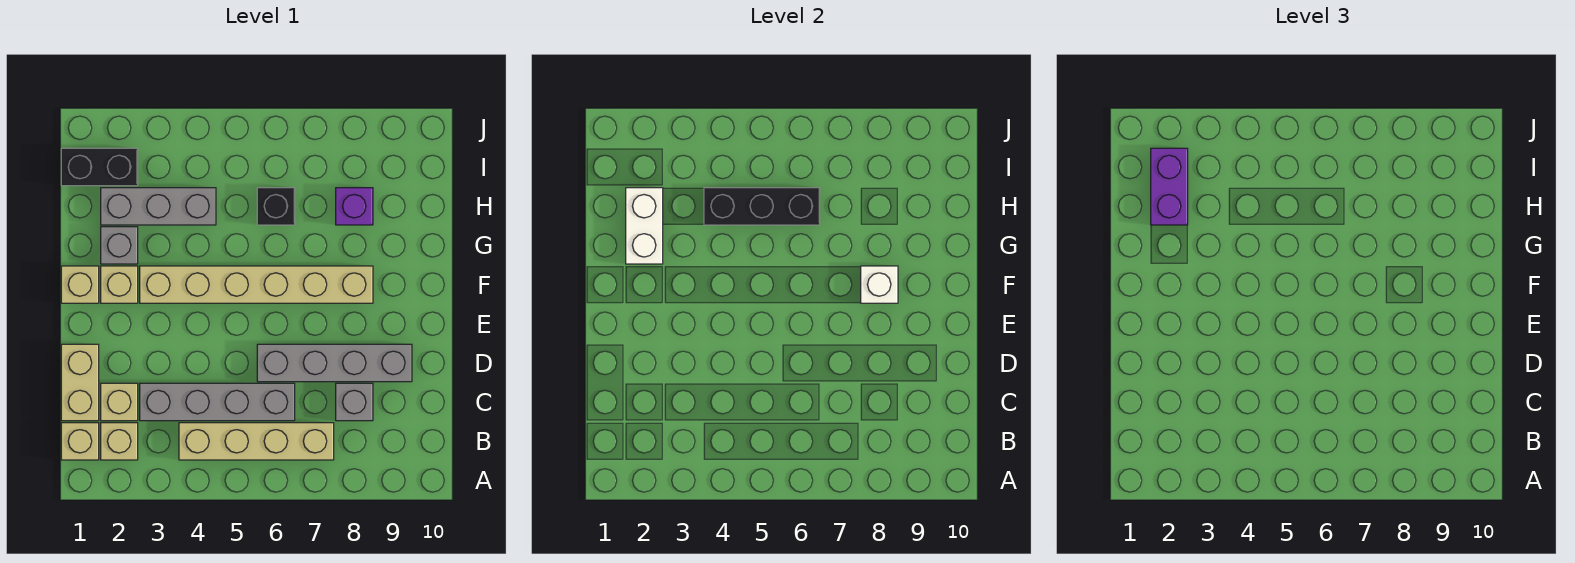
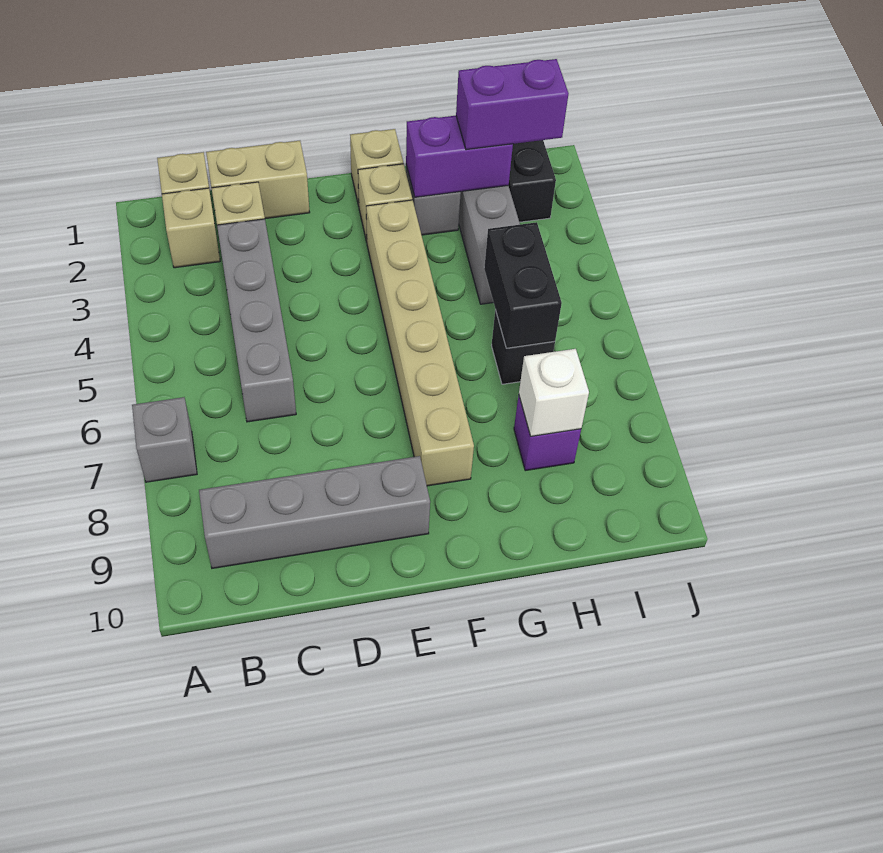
tan brick B4:B7 level 1 -> none
grey brick C8 level 1 -> grey brick A7 level 1
grey brick D6:D9 level 1 -> grey brick B9:E9 level 1
white brick F8 level 2 -> white brick H8 level 2
white brick G2:H2 level 2 -> purple brick G2:H2 level 2
black brick H4:H6 level 2 -> black brick H5:H6 level 2

